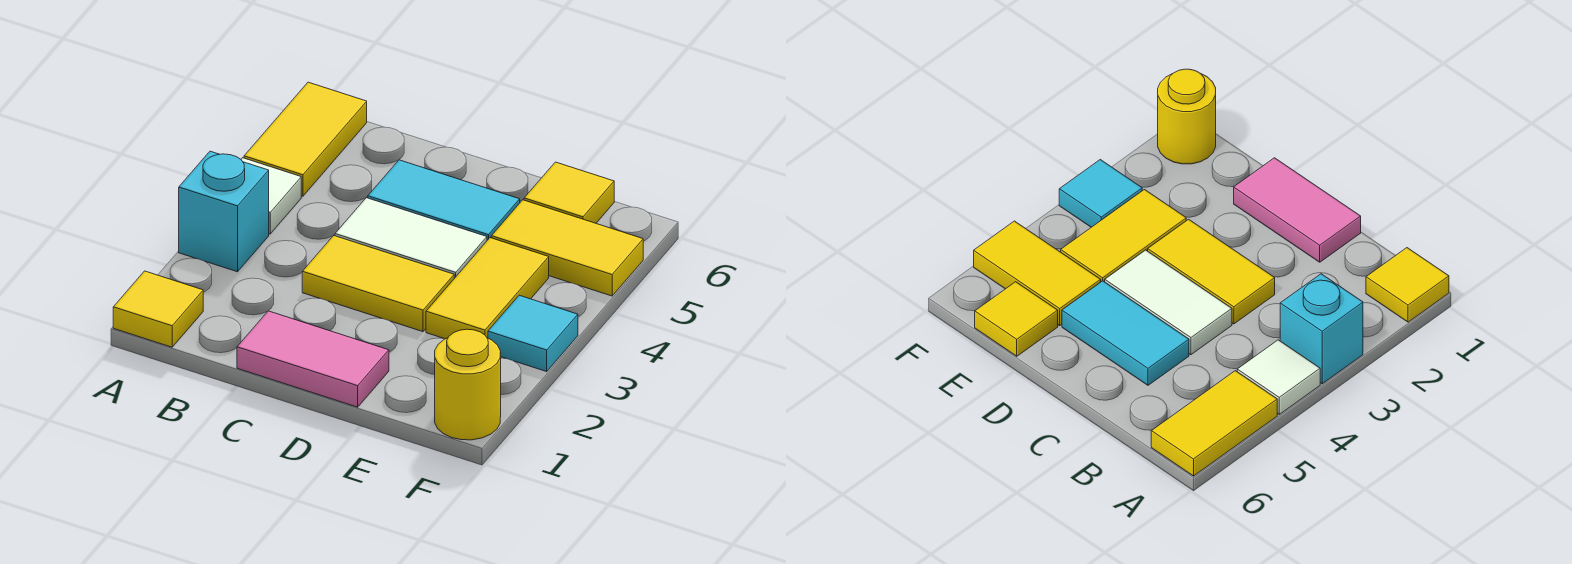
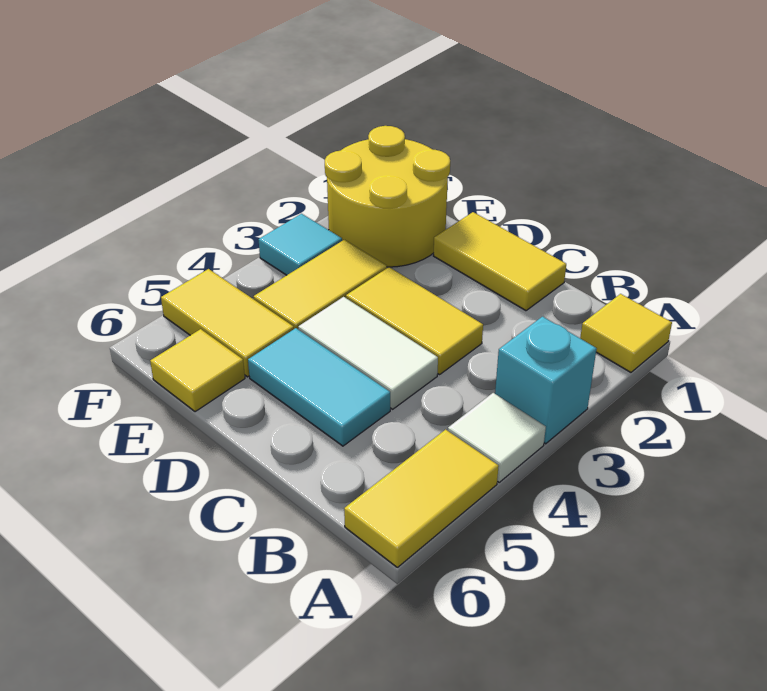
pink tile C1:D1 level 1 -> yellow tile C1:D1 level 1
yellow round brick F1 level 1 -> yellow round brick E1:F2 level 1

